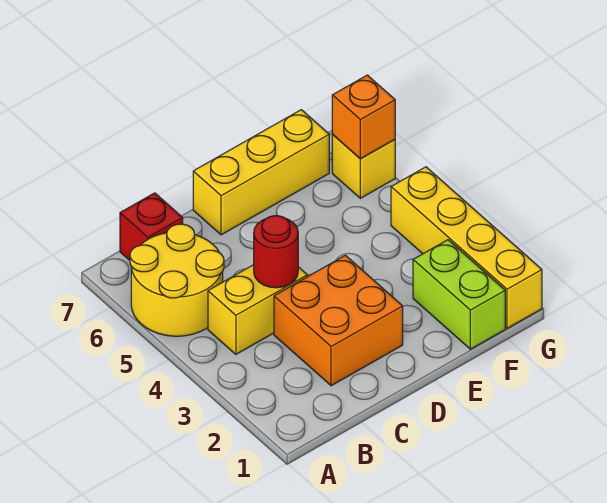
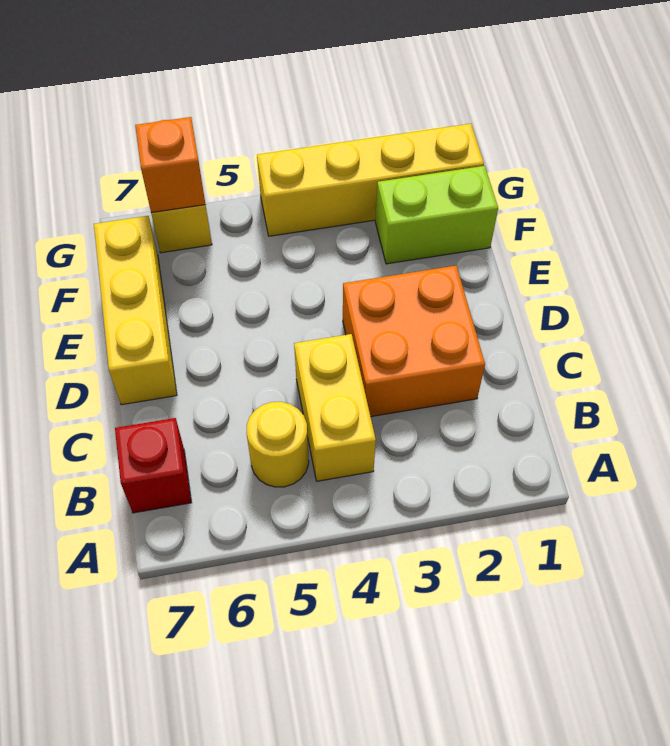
yellow round brick A5:B6 level 1 -> yellow round brick B5 level 1
red round brick C4 level 2 -> none

